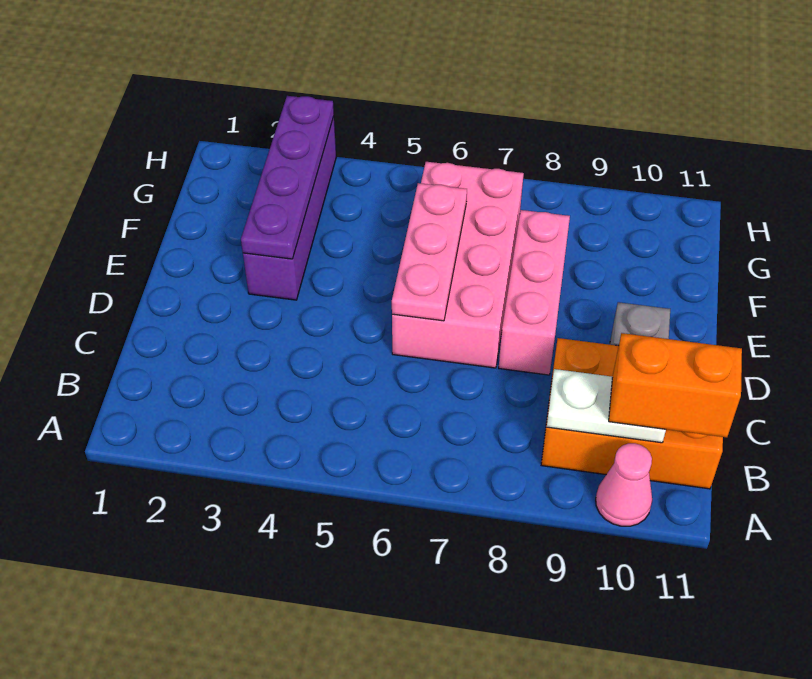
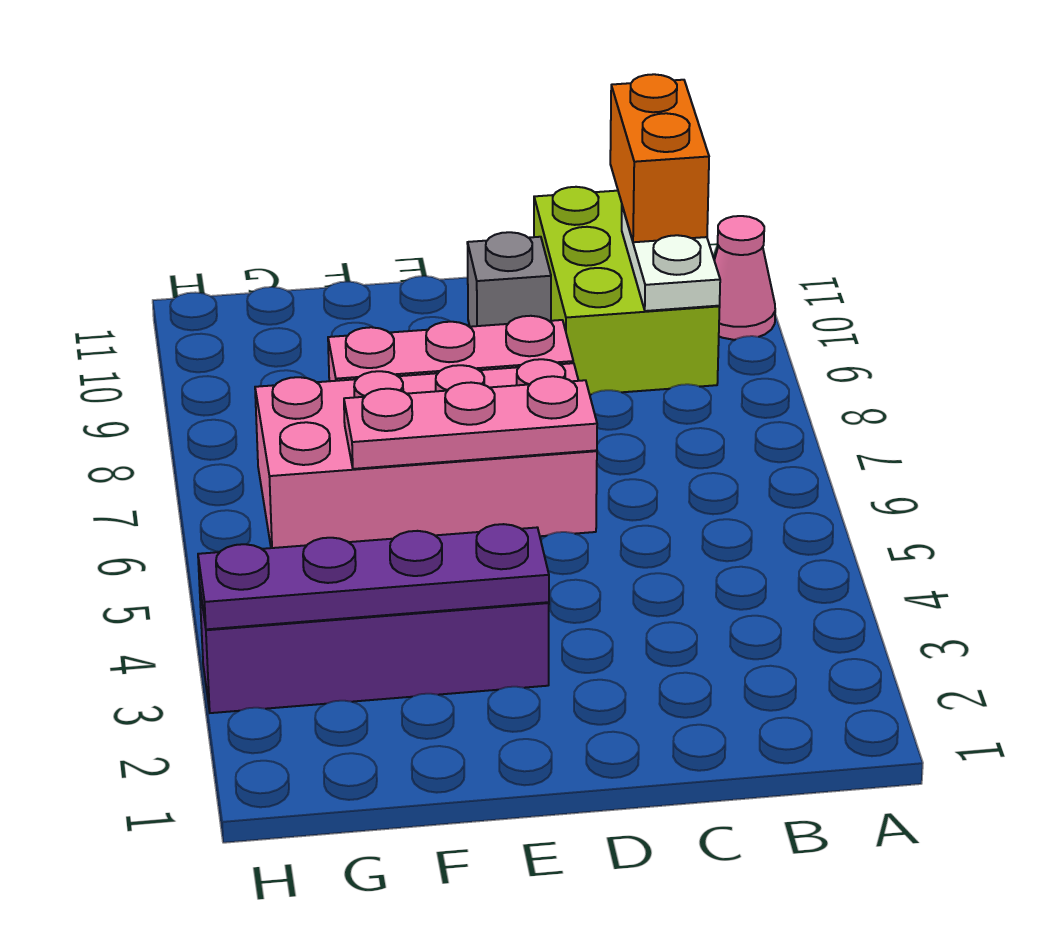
orange brick B9:C11 level 1 -> lime brick B9:C11 level 1

